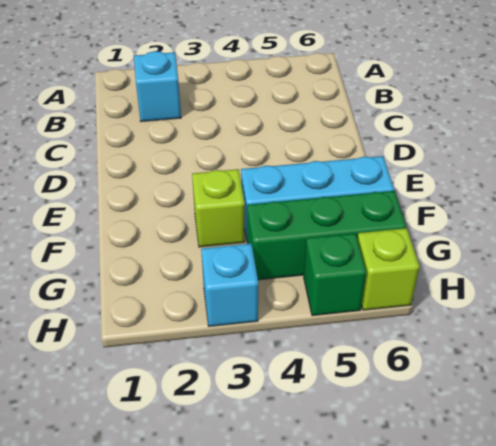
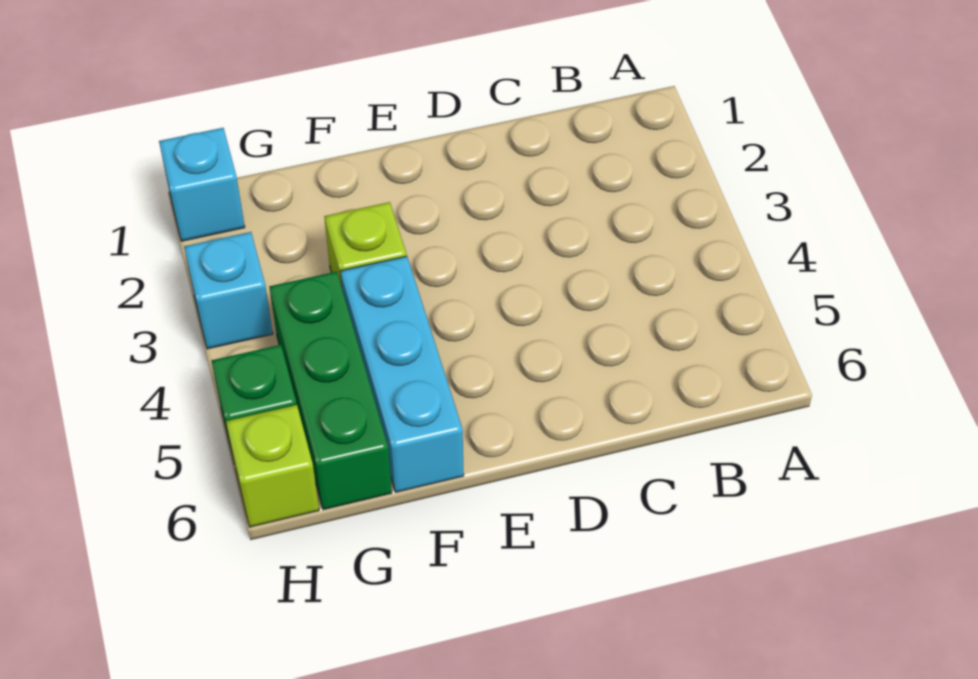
cyan brick B2 level 1 -> cyan brick H1 level 1

